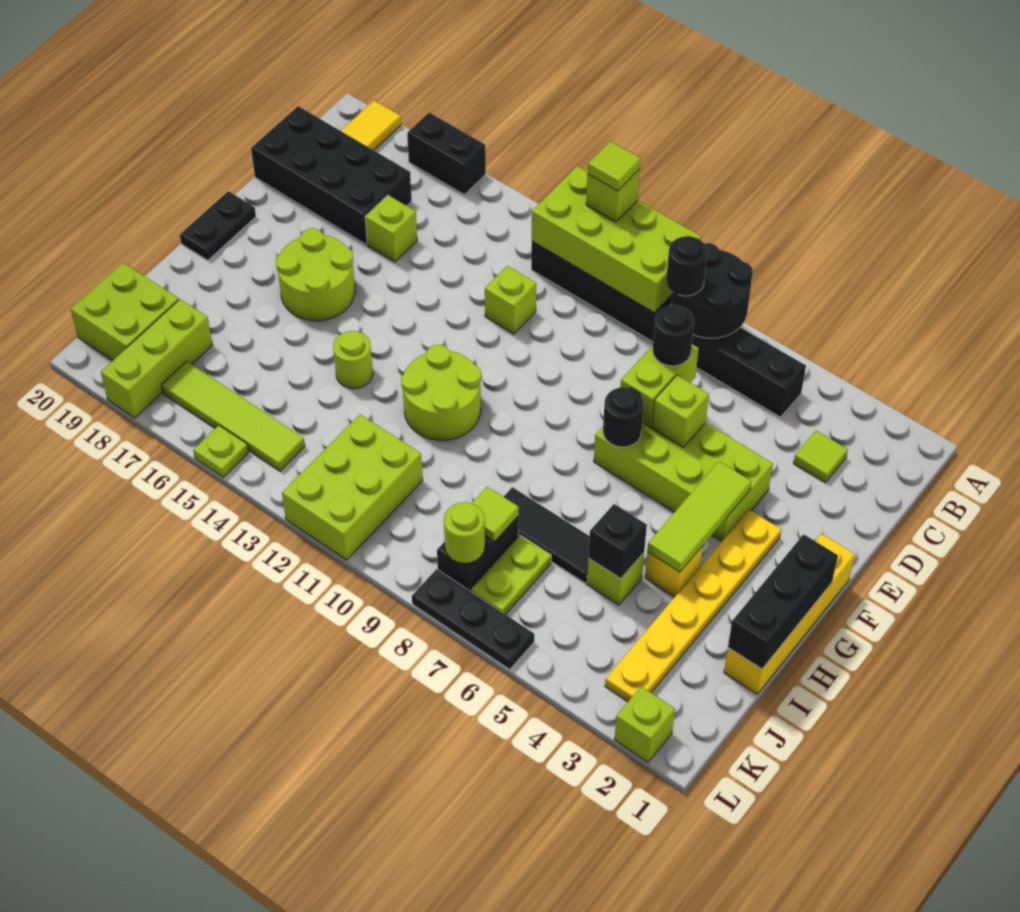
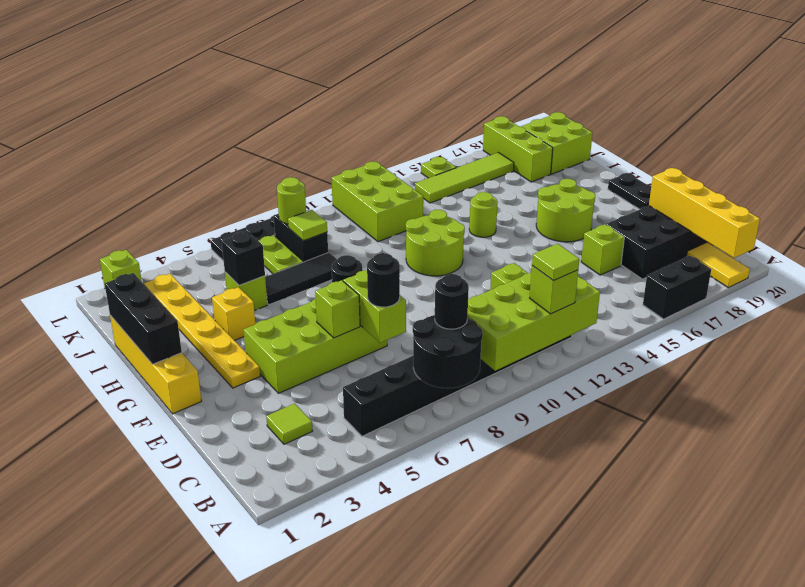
none -> yellow brick A19:D19 level 2
lime tile F4:H4 level 2 -> none

